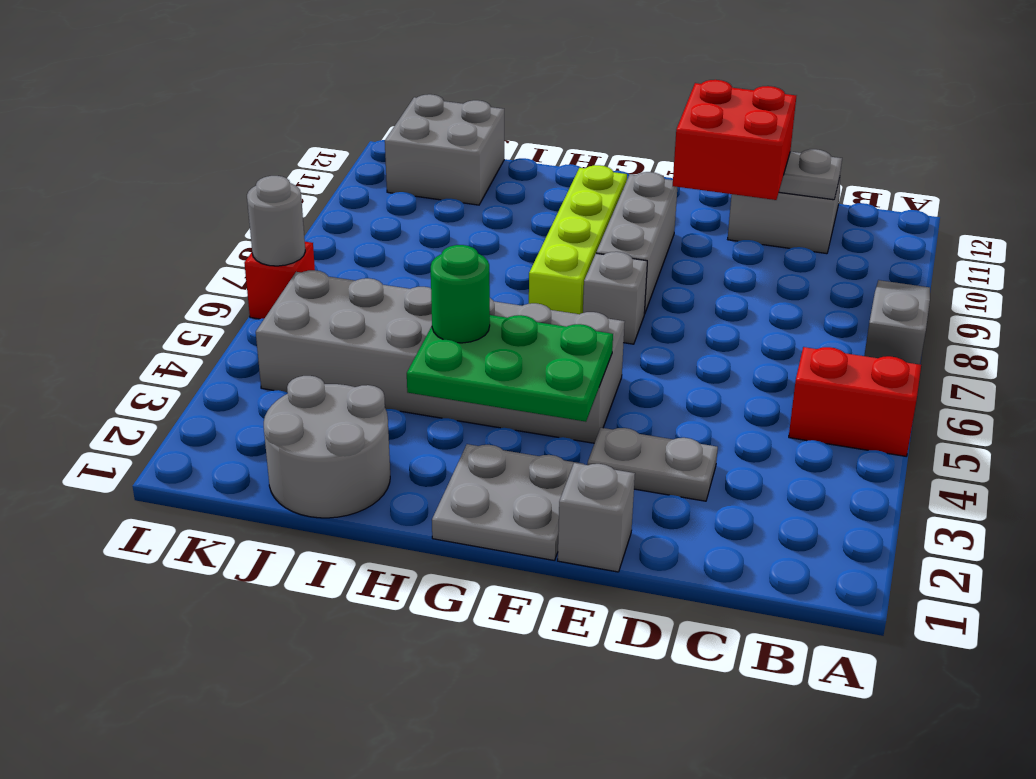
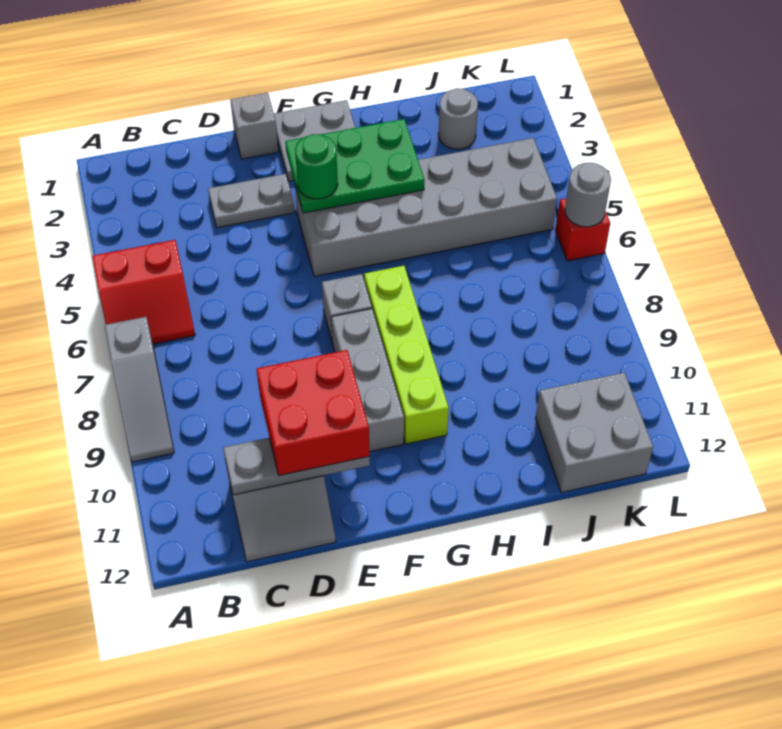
green round brick H4 level 3 -> green round brick F4 level 3
grey round brick I1:J2 level 1 -> grey round brick J2 level 1

